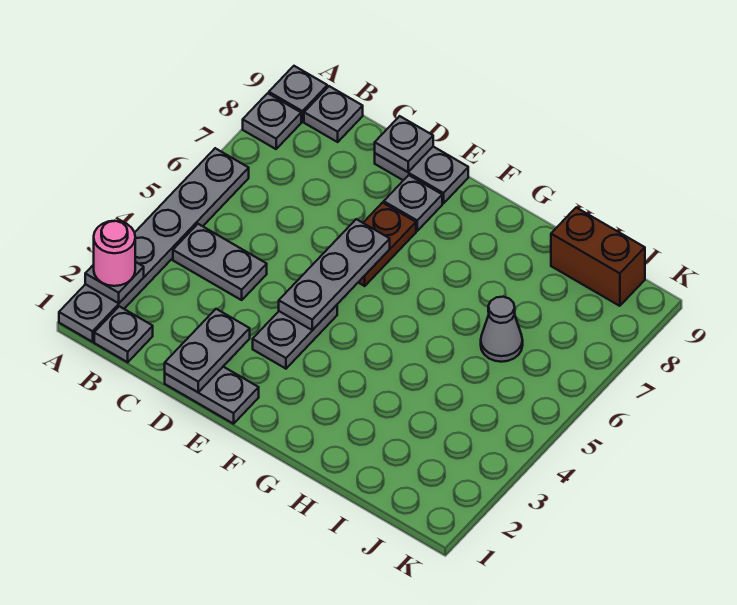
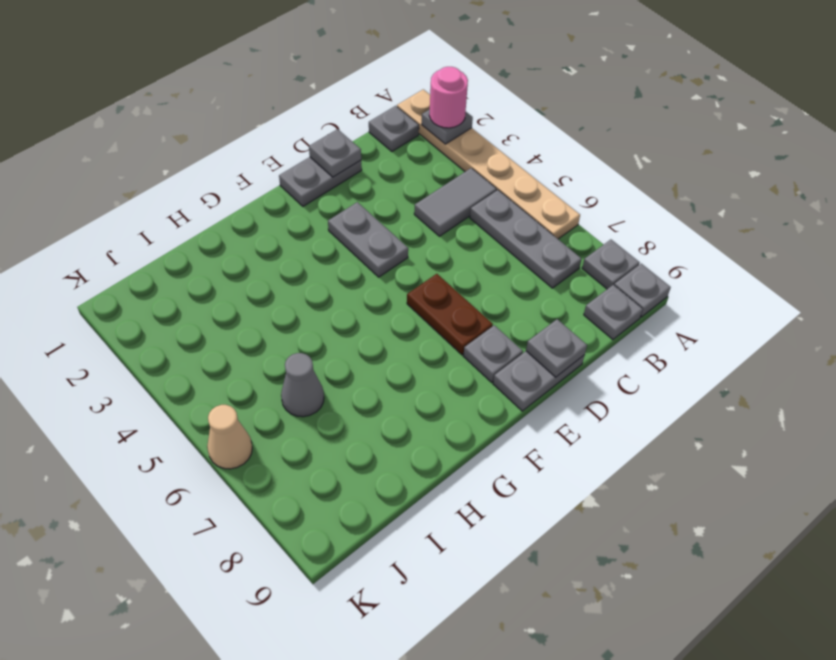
grey plate A1:A6 level 1 -> tan plate A1:A6 level 1
grey plate B4:C4 level 1 -> grey tile B4:C4 level 1
grey plate D1:D2 level 2 -> grey plate D1 level 2
grey plate E4:E6 level 2 -> grey plate B5:B7 level 1
brown brick I9:J9 level 1 -> none
none -> tan cone K6 level 1

